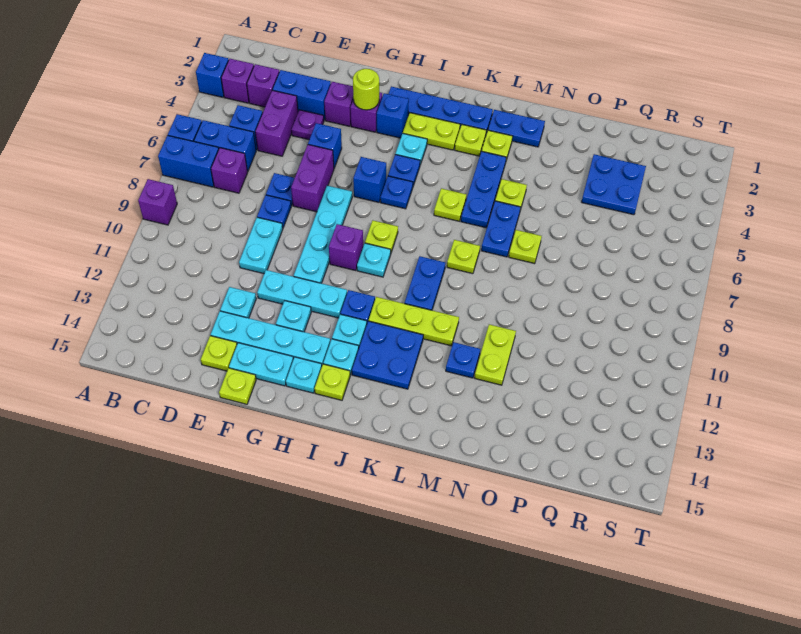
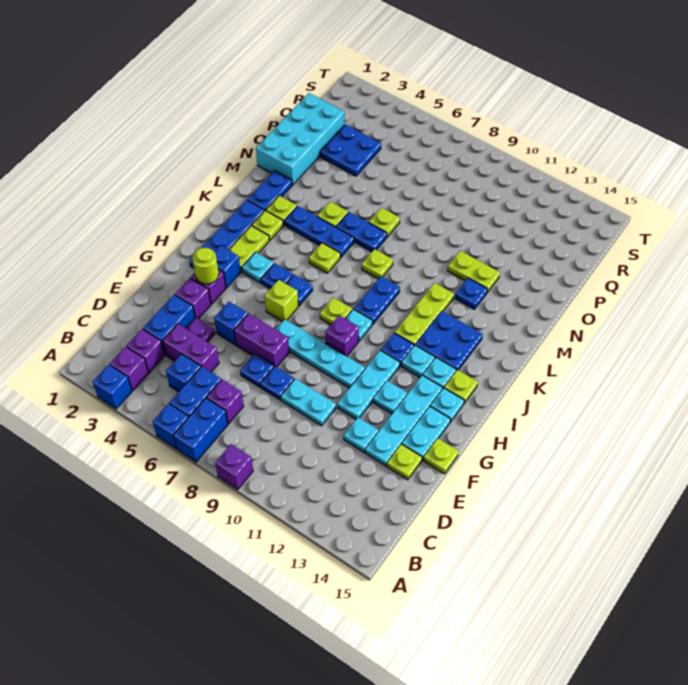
blue brick H6 level 1 -> lime brick H6 level 1
blue plate K9:K10 level 1 -> blue plate J9:K9 level 1
none -> cyan brick N1:Q2 level 1

